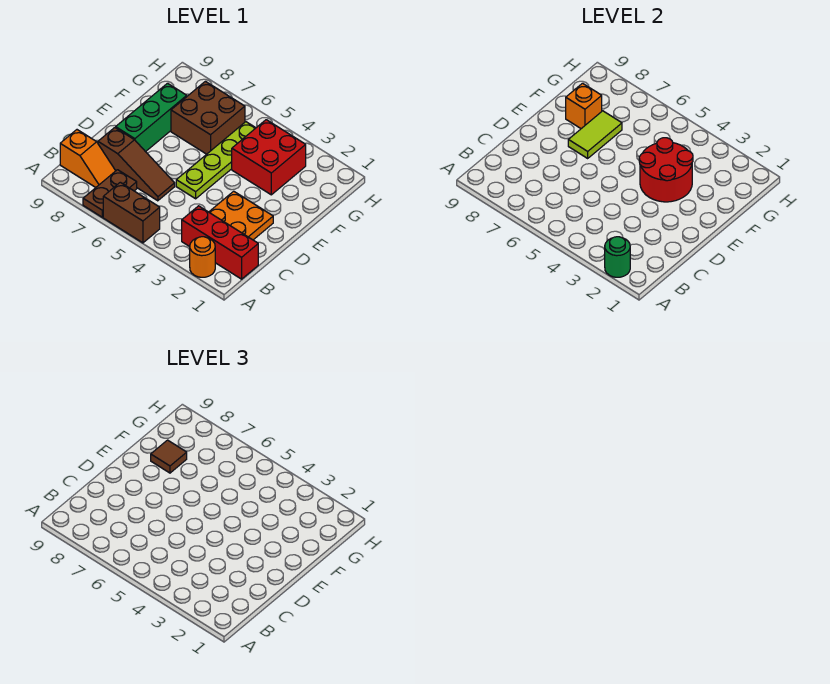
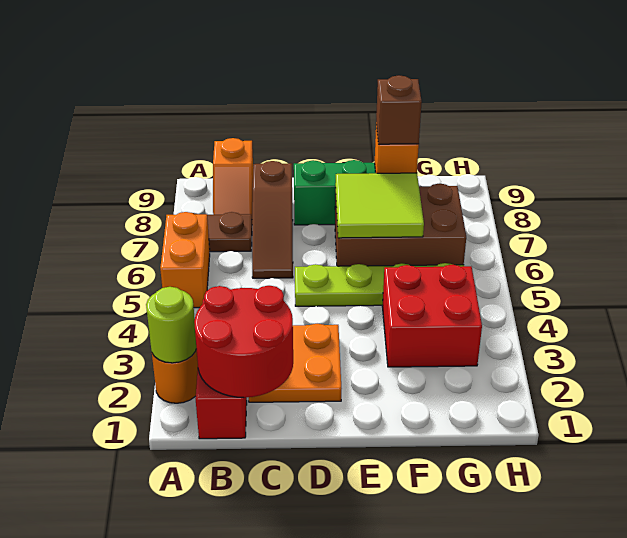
green round brick A2 level 2 -> lime round brick A2 level 2
brown brick A5:A6 level 1 -> orange brick A5:A6 level 1
red round brick E3:F4 level 2 -> red round brick B1:C2 level 2
lime tile E7:F7 level 2 -> lime tile E6:F7 level 2
brown brick F6:G7 level 1 -> brown brick E6:G7 level 1
brown tile F8 level 3 -> brown brick F8 level 3

